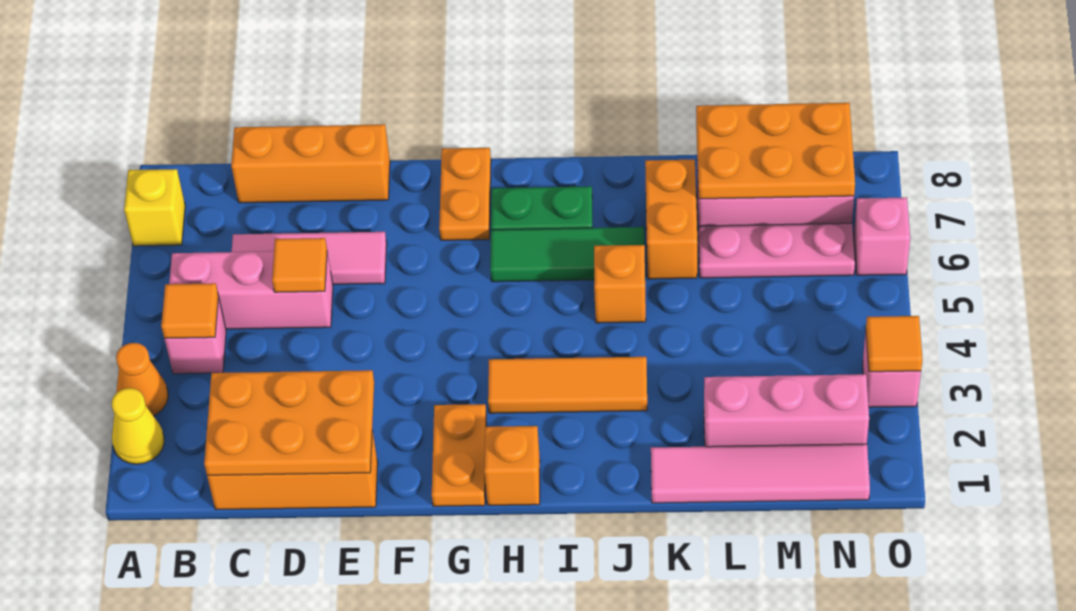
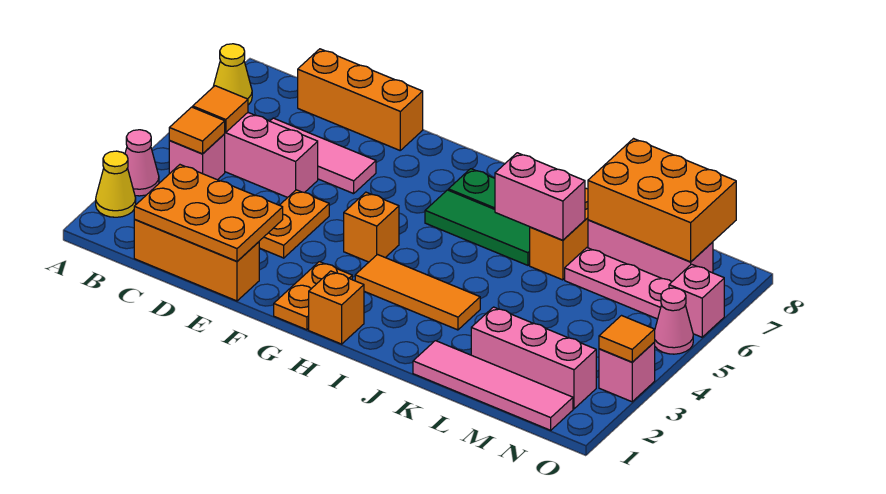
orange cone A3 level 1 -> pink cone A3 level 1
yellow brick A7 level 1 -> yellow cone A7 level 1
orange tile D5 level 2 -> orange tile B5 level 2
orange plate G7:G8 level 1 -> orange plate E3:E4 level 1
orange brick J5 level 1 -> orange brick G4 level 1
none -> pink brick J6:K6 level 2
orange plate L7:N8 level 2 -> orange brick L7:N8 level 2
none -> pink cone O5 level 1

